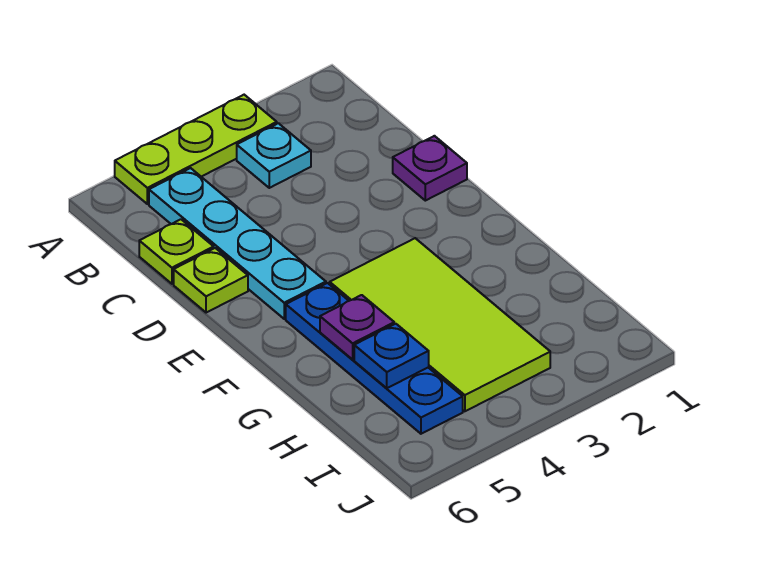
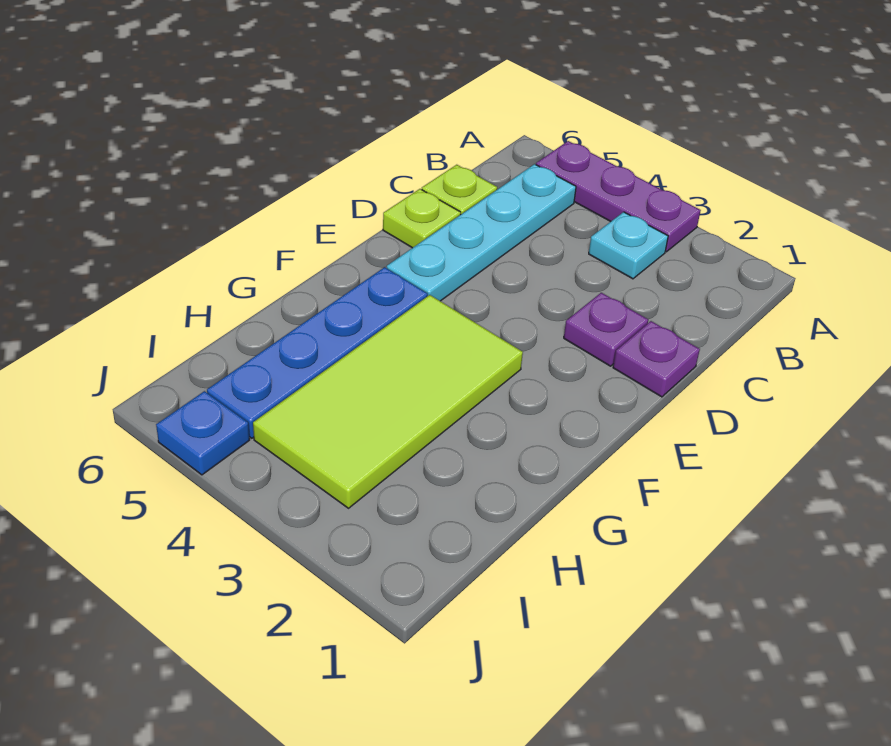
lime plate A3:A5 level 1 -> purple plate A3:A5 level 1
purple plate G5 level 2 -> purple plate D2 level 1
blue plate H5 level 2 -> blue plate J5 level 1

